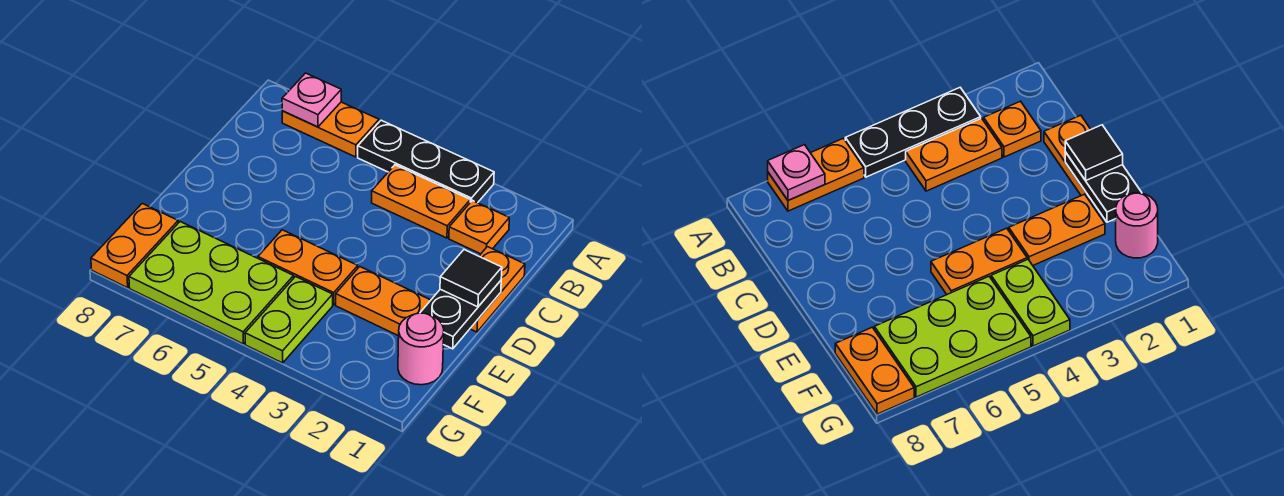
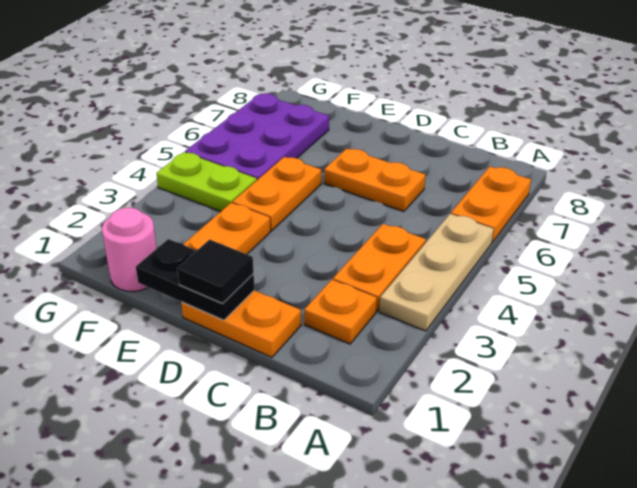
black plate A3:A5 level 1 -> tan plate A3:A5 level 1
pink plate A7 level 2 -> none
lime plate F5:G7 level 1 -> purple plate F5:G7 level 1
orange plate F8:G8 level 1 -> orange plate C6:D6 level 1

